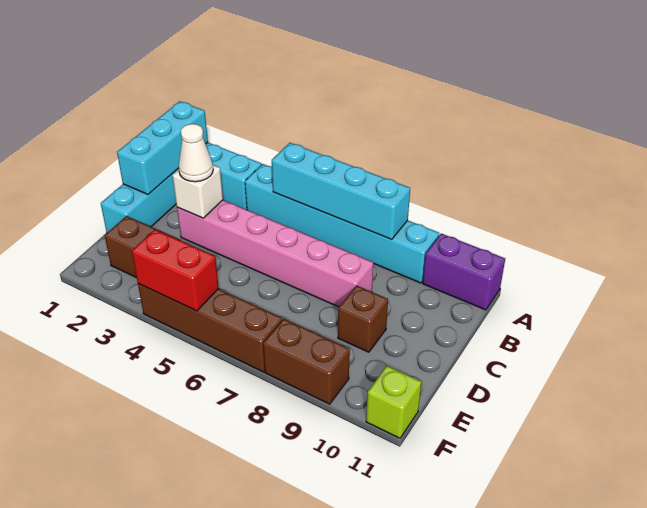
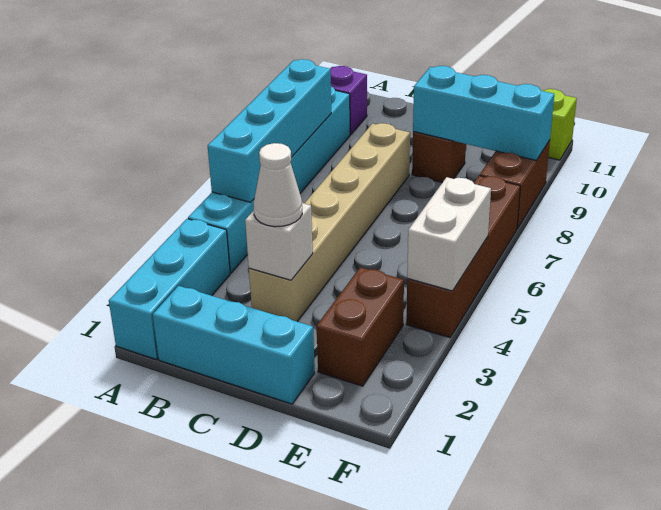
cyan brick A1:C1 level 2 -> cyan brick D9:F9 level 2
purple brick A10:A11 level 1 -> purple brick A10 level 1
pink brick C3:C8 level 1 -> tan brick C3:C8 level 1
red brick F4:F5 level 2 -> white brick F4:F5 level 2

